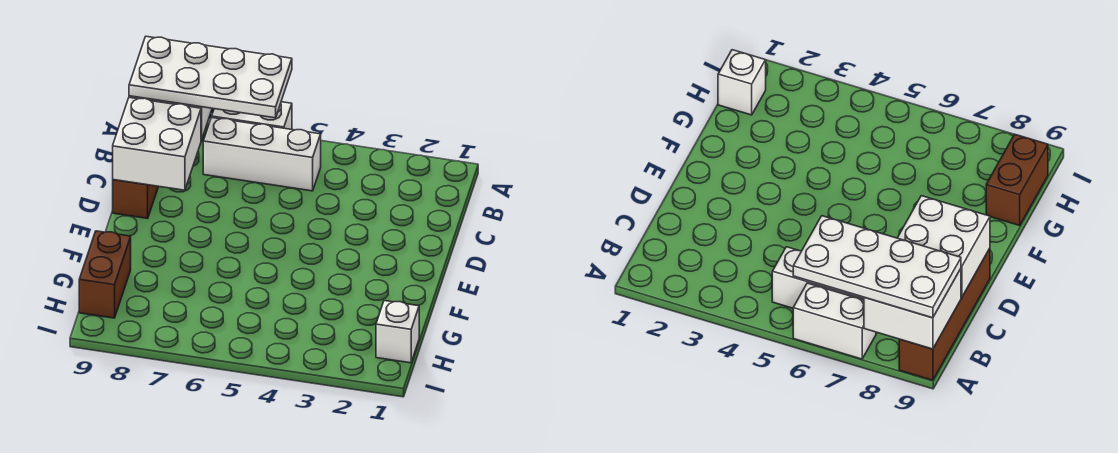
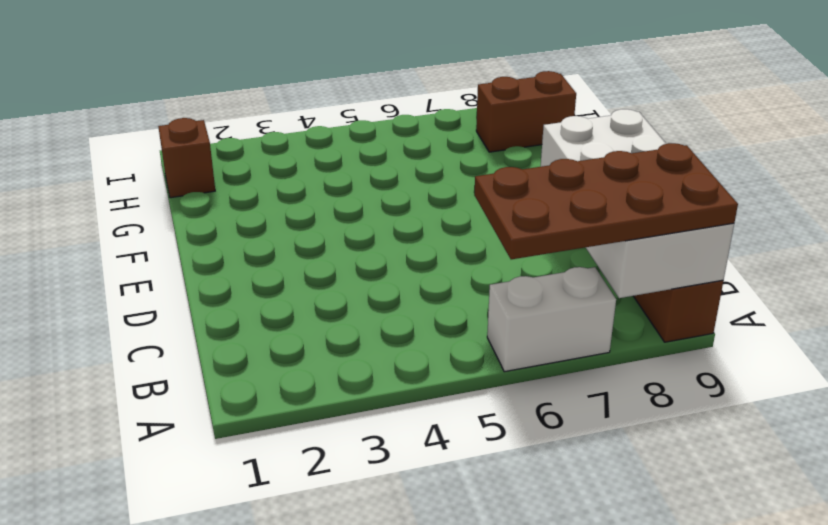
white plate A6:B9 level 3 -> brown plate A6:B9 level 3
white brick B5:B7 level 1 -> none
brown brick G9:H9 level 1 -> brown brick H8:H9 level 1
white brick H1 level 1 -> brown brick H1 level 1

